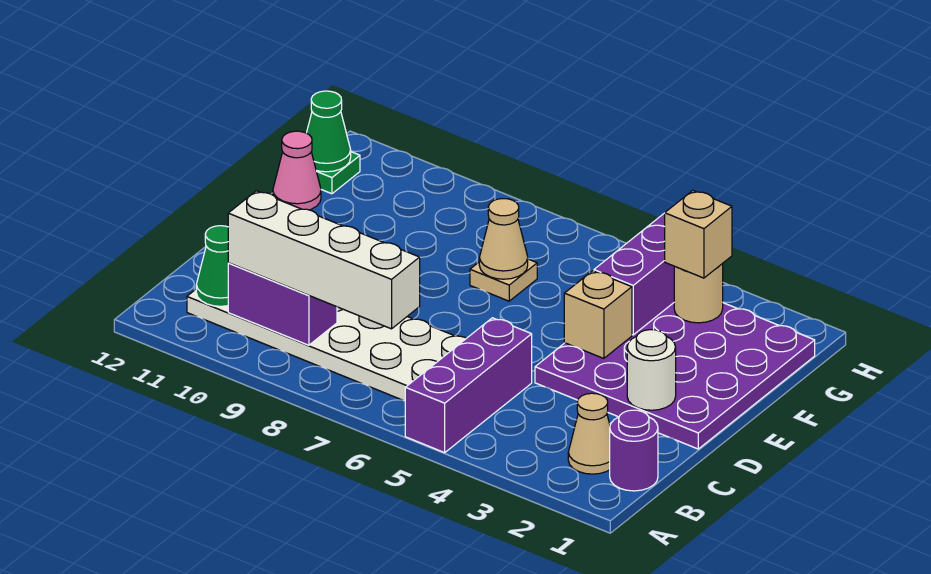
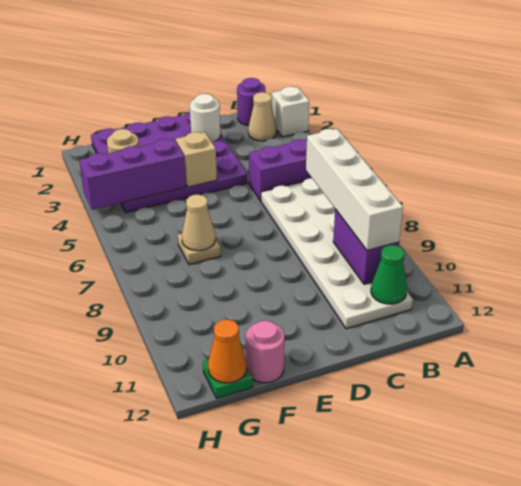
none -> white brick A2 level 1
pink cone F12 level 1 -> pink round brick F12 level 1
tan brick G3 level 3 -> none
green cone G12 level 2 -> orange cone G12 level 2

